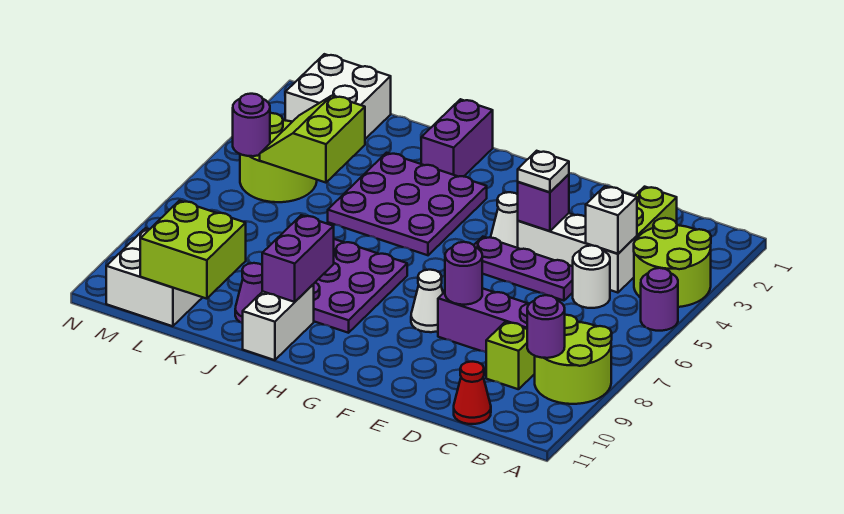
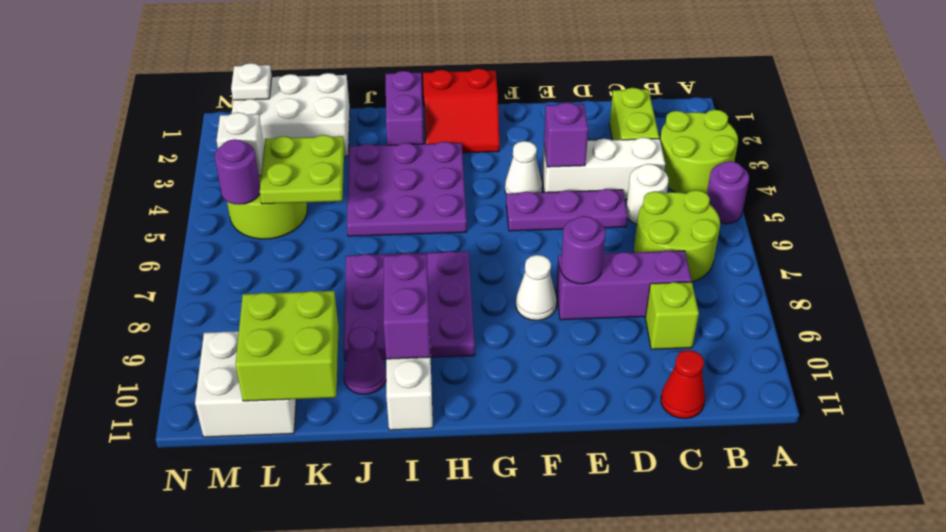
lime round brick A8:B9 level 1 -> lime round brick B6:C7 level 1
purple round brick B9 level 2 -> none
white brick C4 level 2 -> white brick M4 level 2
white plate E4 level 3 -> white plate M1 level 2
none -> red slope G1:H2 level 1 top 1
lime slope K4:L5 level 2 top K -> lime plate K4:L5 level 2
white brick L1:M2 level 1 -> white brick K1:M2 level 1

